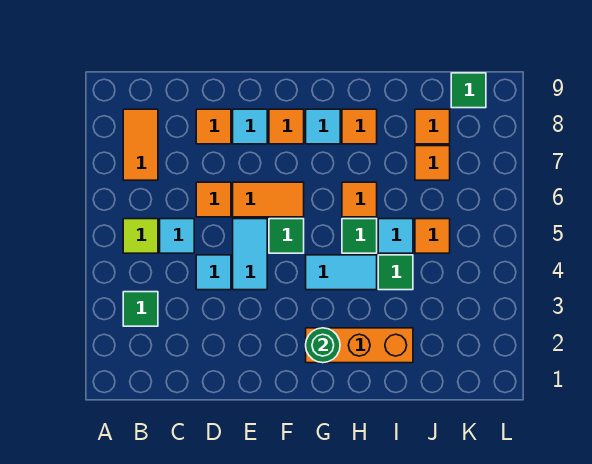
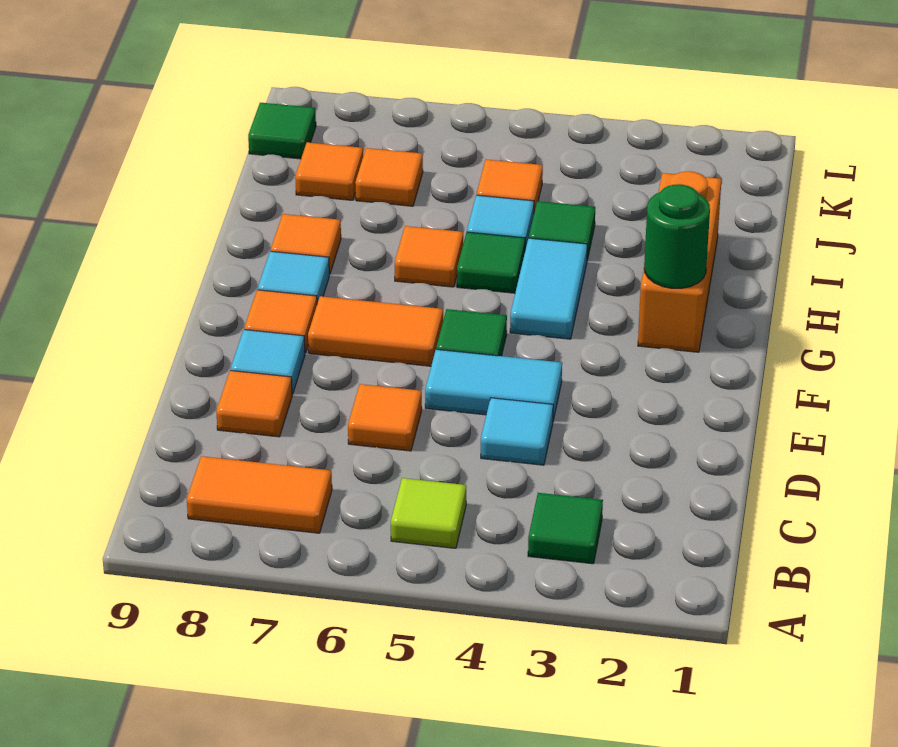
cyan tile C5 level 1 -> none
orange tile E6:F6 level 1 -> orange tile F6:F7 level 1

